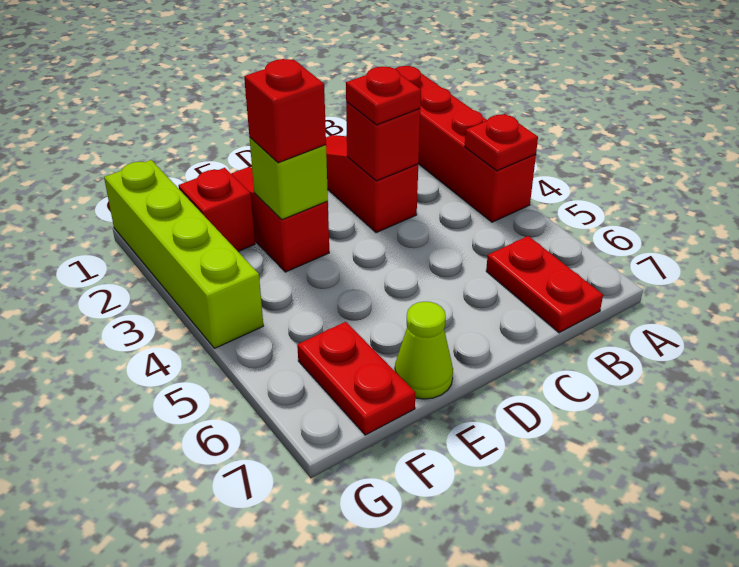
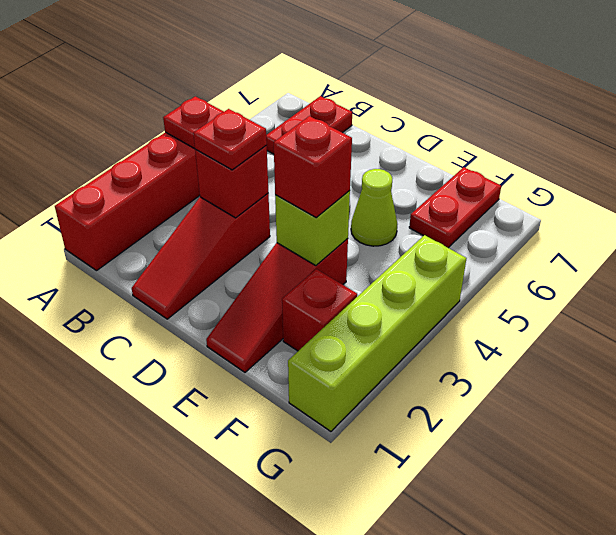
lime cone E7 level 1 -> lime cone E5 level 1

